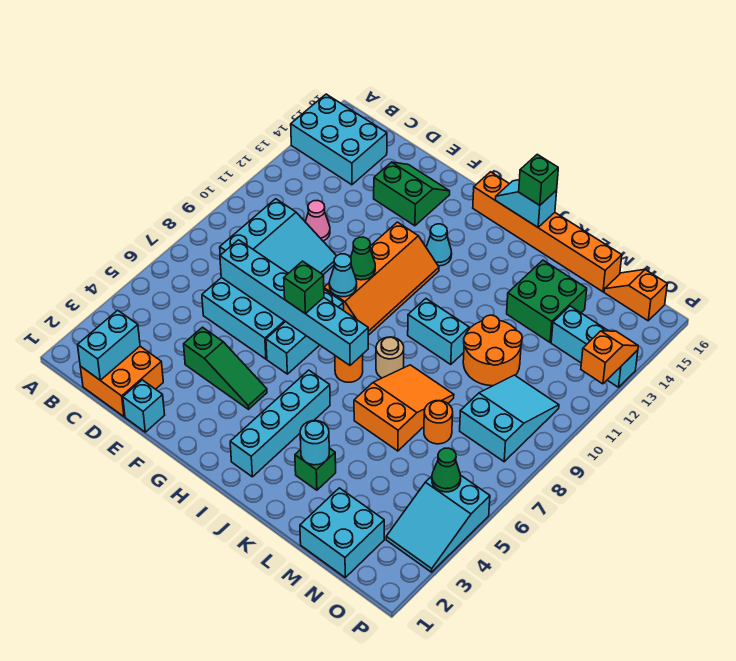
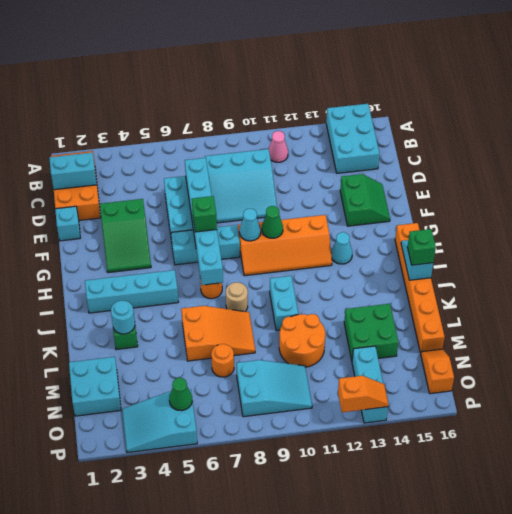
orange brick C1:D2 level 1 -> orange brick B1:D2 level 1
pink cone D11 level 1 -> pink cone B11 level 1
green slope E4:G4 level 1 top E -> green slope E3:G4 level 1 top E

